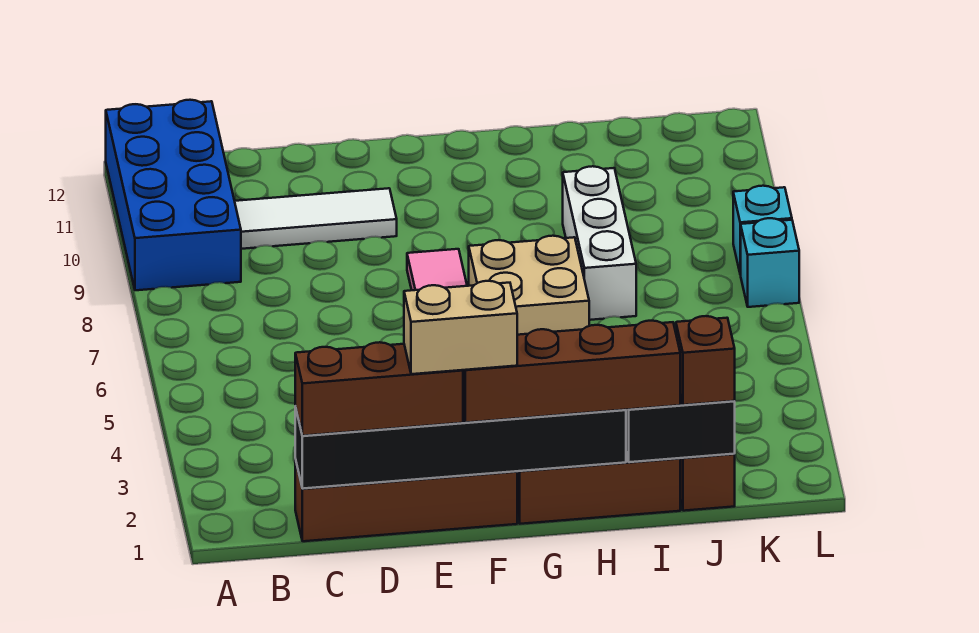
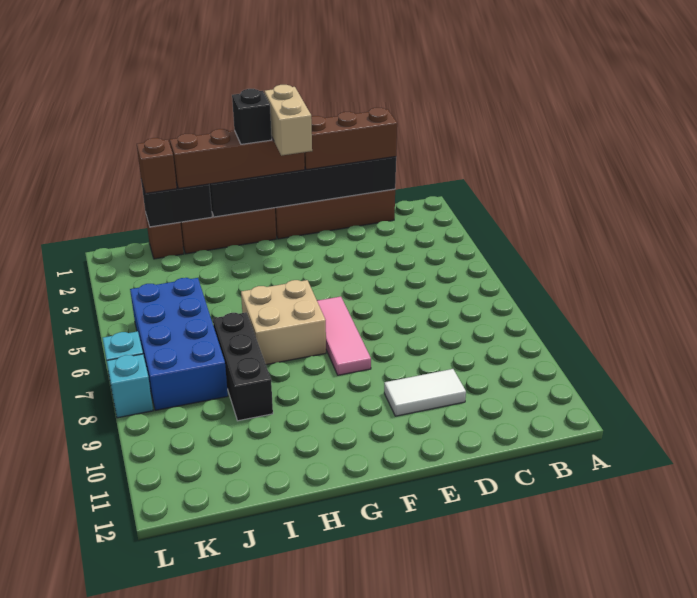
blue brick A9:B12 level 1 -> blue brick J5:K8 level 1
white tile C10:E10 level 1 -> white tile D10:E10 level 1
tan brick E1:F1 level 4 -> tan brick F1:F2 level 4
none -> black brick G1 level 4
white brick I7:I9 level 1 -> black brick I7:I9 level 1

